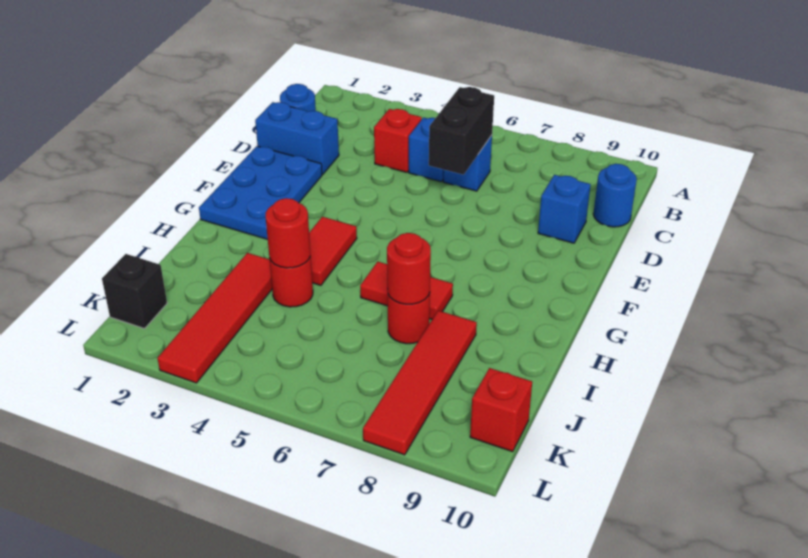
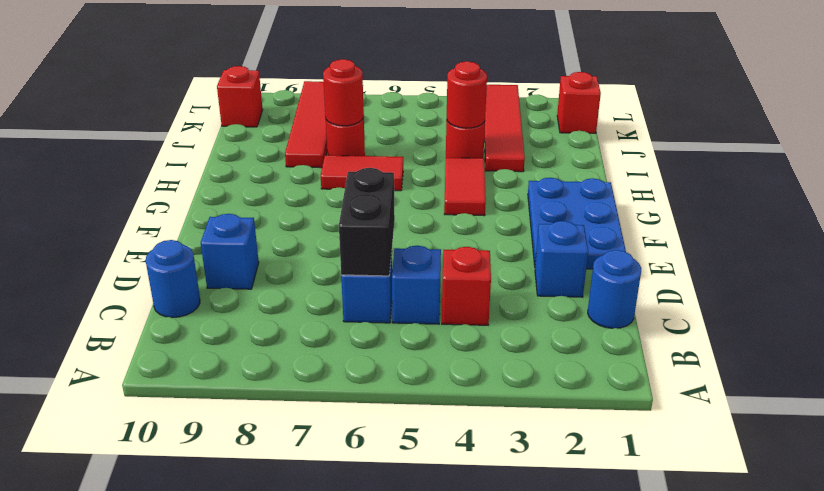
blue brick D1:D2 level 1 -> blue brick D2 level 1
black brick K1 level 1 -> red brick K1 level 1

